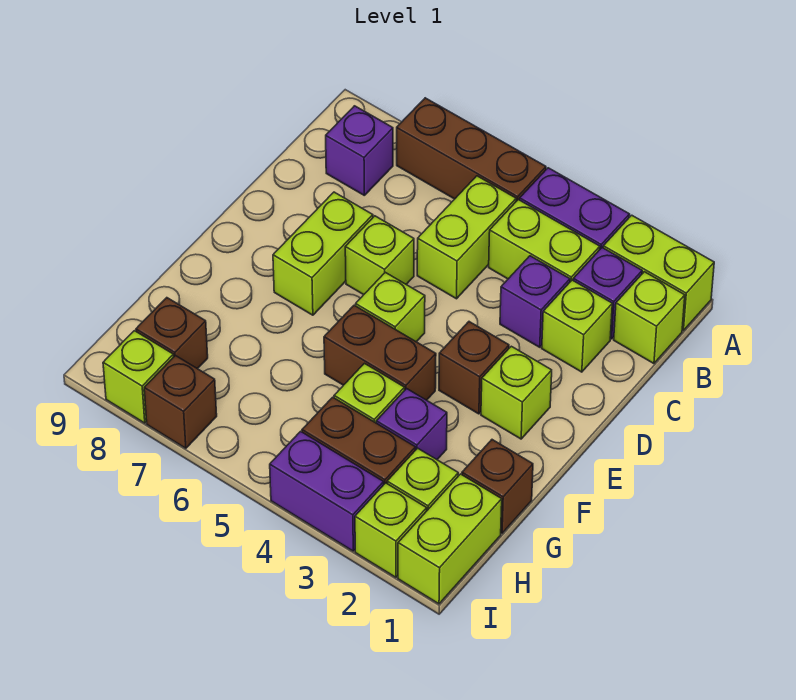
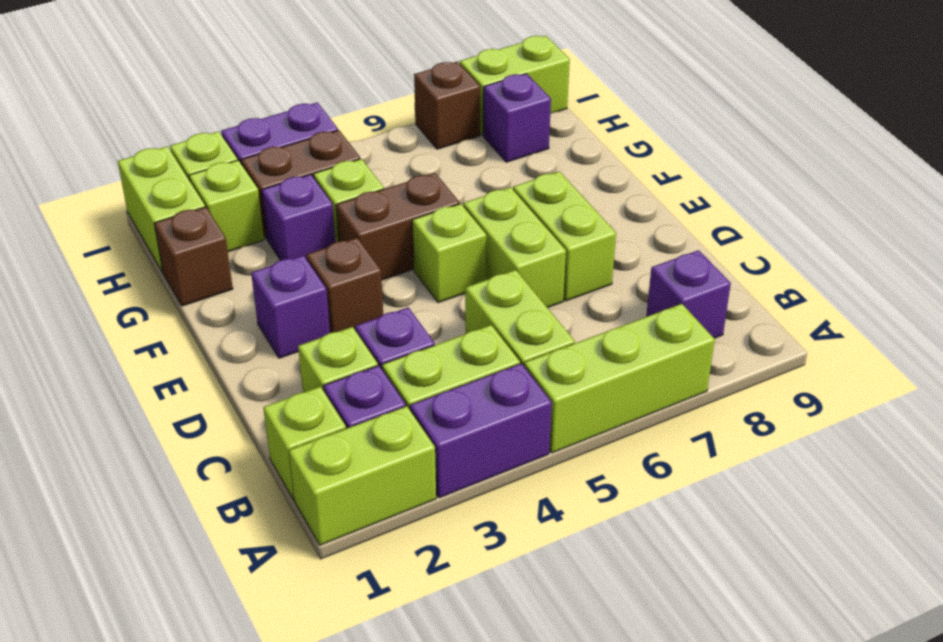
brown brick A5:A7 level 1 -> lime brick A5:A7 level 1
lime brick D6 level 1 -> lime brick D6:E6 level 1
lime brick E2 level 1 -> purple brick E2 level 1
brown brick H8 level 1 -> purple brick H8 level 1
lime brick I8 level 1 -> lime brick I8:I9 level 1

